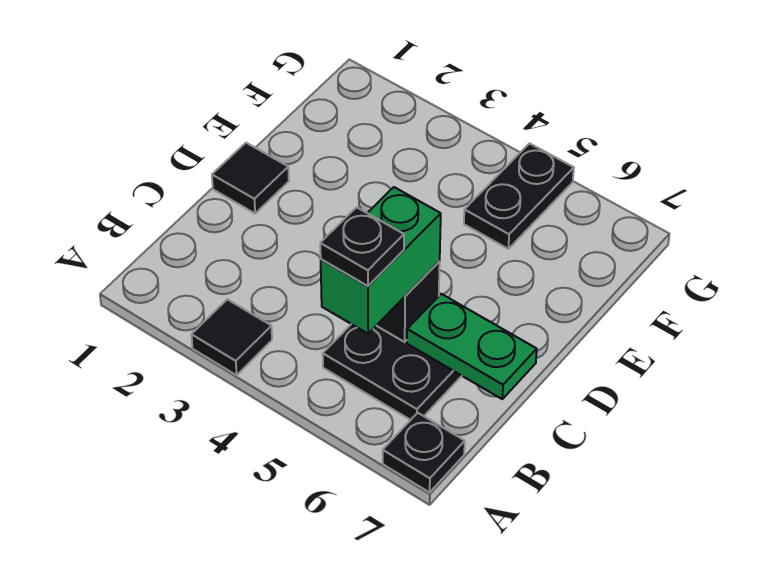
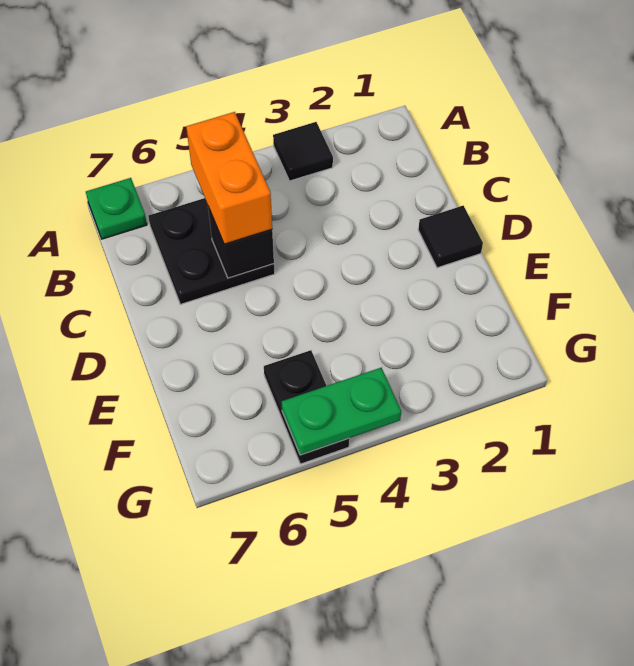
black plate A7 level 1 -> green plate A7 level 1
green brick B5:C5 level 3 -> orange brick B5:C5 level 3
black plate B5 level 4 -> none
green plate C6:C7 level 2 -> green plate G4:G5 level 2

